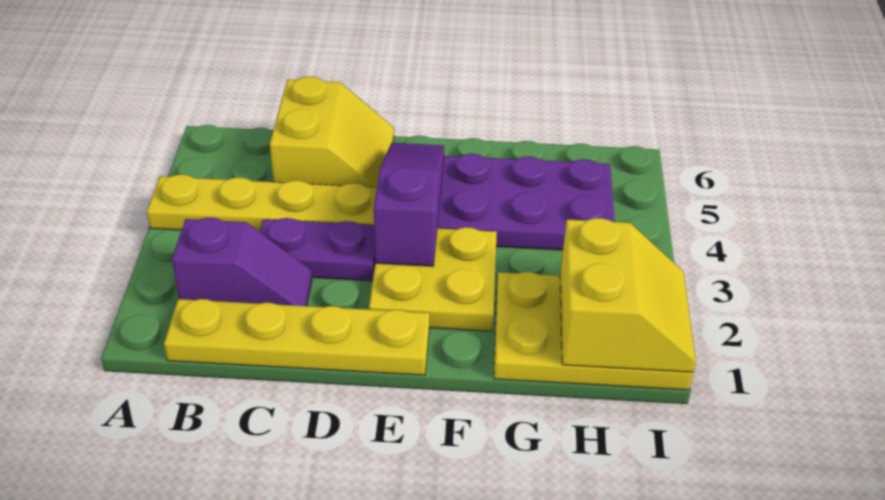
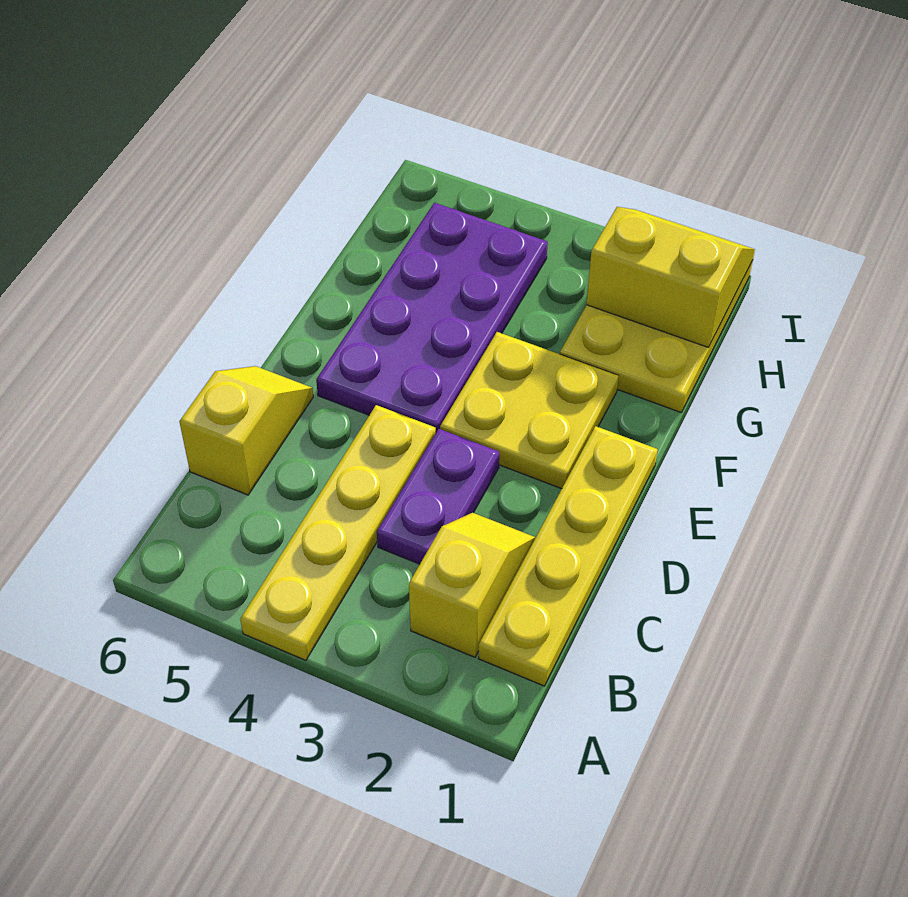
purple slope B2:C2 level 1 top B -> yellow slope B2:C2 level 1 top B
yellow slope C5:D6 level 1 top C -> yellow slope C6:D6 level 1 top C
purple slope E3:E5 level 2 top 3 -> none

